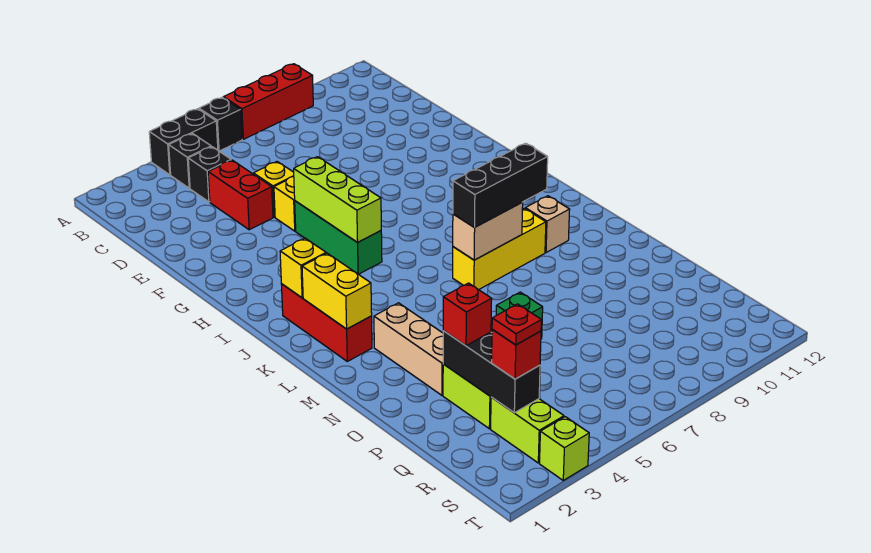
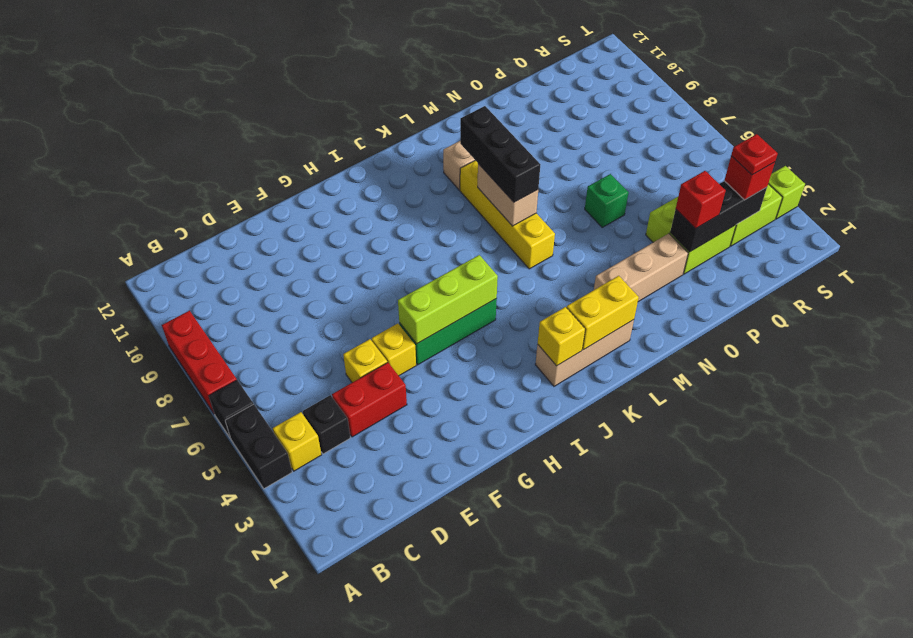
black brick B4 level 1 -> yellow brick B4 level 1
red brick J2:L2 level 1 -> tan brick J2:L2 level 1
yellow brick L7:L9 level 1 -> yellow brick L6:L9 level 1

